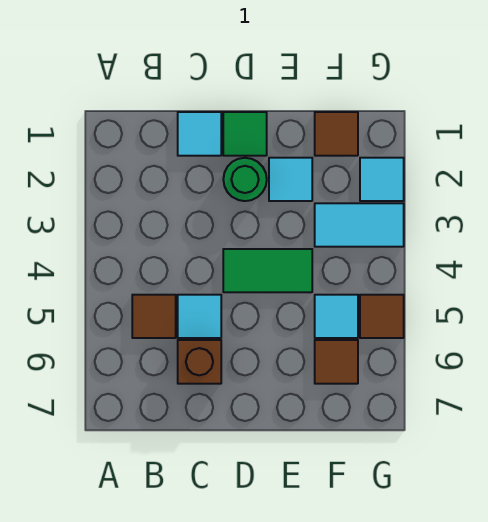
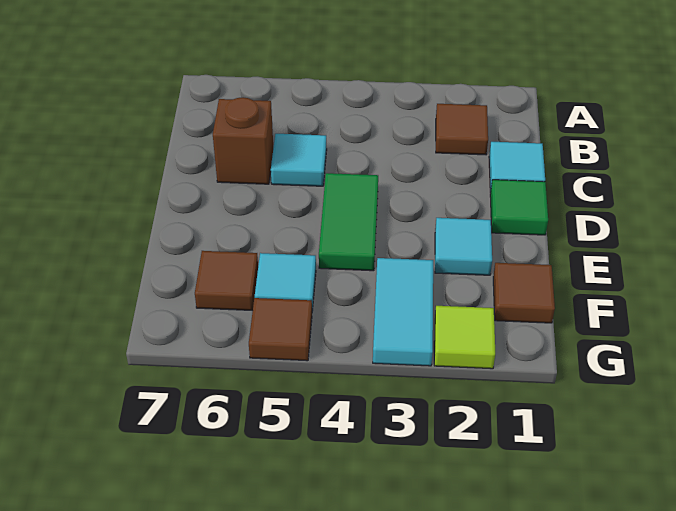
brown tile B5 level 1 -> brown tile B2 level 1
green round brick D2 level 1 -> none
cyan tile G2 level 1 -> lime tile G2 level 1

